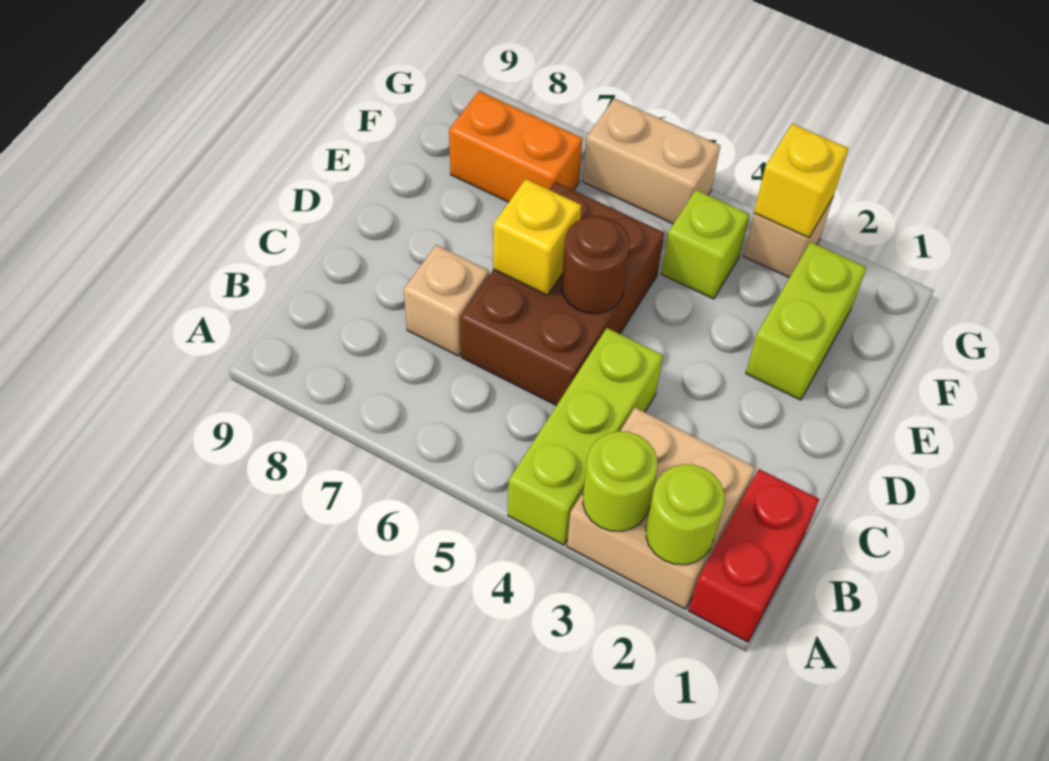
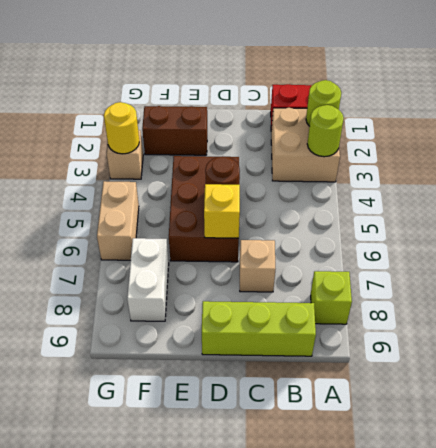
lime brick A4:C4 level 1 -> lime brick B9:D9 level 1
brown brick C5:E6 level 1 -> brown brick D4:E6 level 1
lime brick E2:F2 level 1 -> brown brick E2:F2 level 1
lime brick F4 level 1 -> lime brick A8 level 1
orange brick F7:F8 level 1 -> white brick F7:F8 level 1
yellow brick G3 level 2 -> yellow round brick G3 level 2

